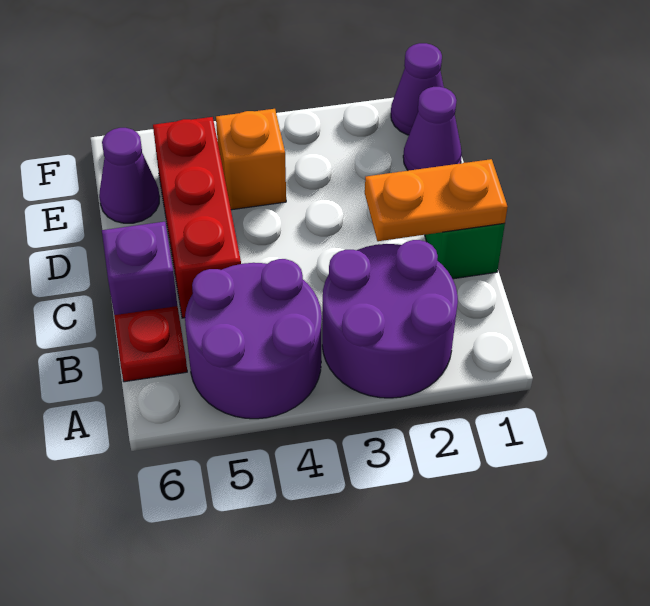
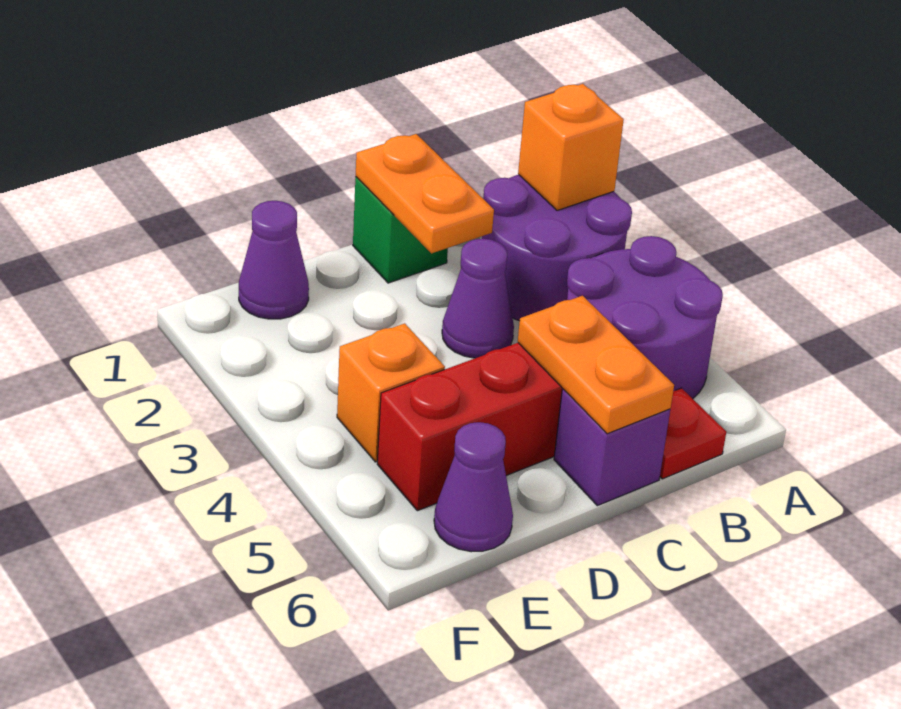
none -> orange brick A2 level 2
none -> orange plate C5:C6 level 2
purple cone F1 level 1 -> purple cone C3 level 1

